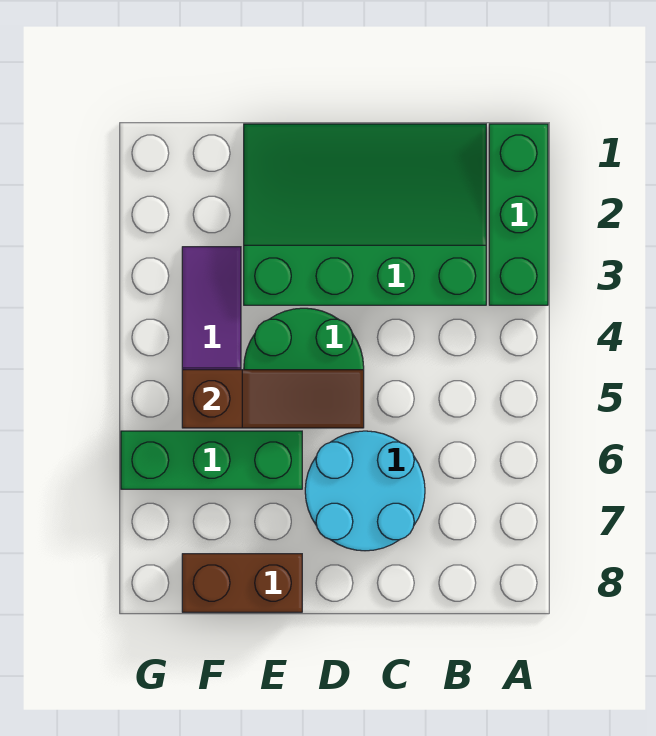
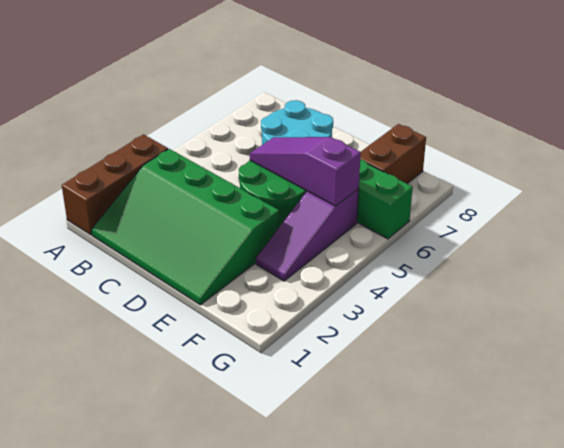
green brick A1:A3 level 1 -> brown brick A1:A3 level 1
brown slope D5:F5 level 2 top F -> purple slope D5:F5 level 2 top F
brown brick E8:F8 level 1 -> brown brick F7:F8 level 1

